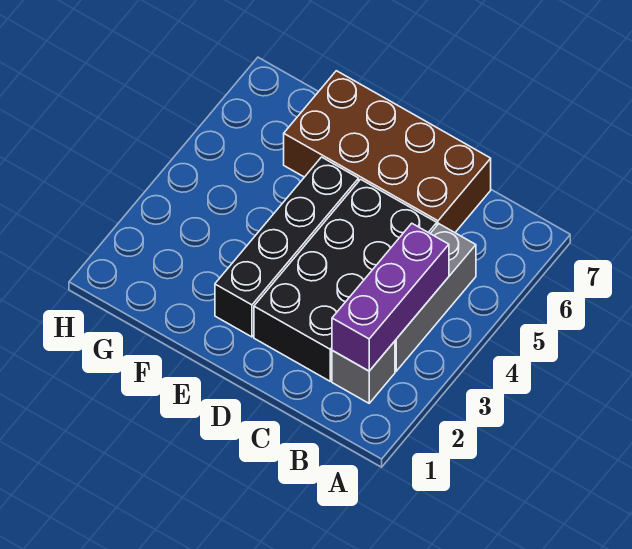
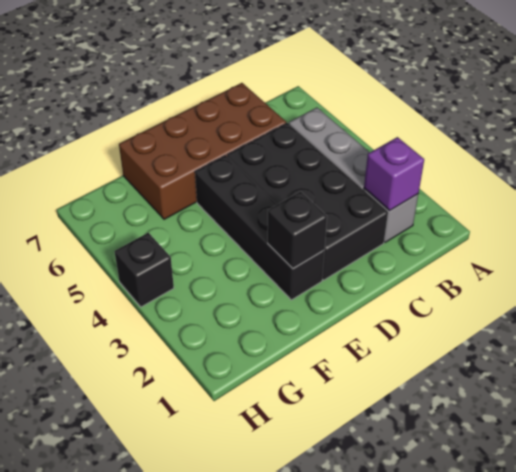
purple brick B2:B4 level 2 -> purple brick B2 level 2
none -> black brick E2 level 2
none -> black brick H4 level 1

